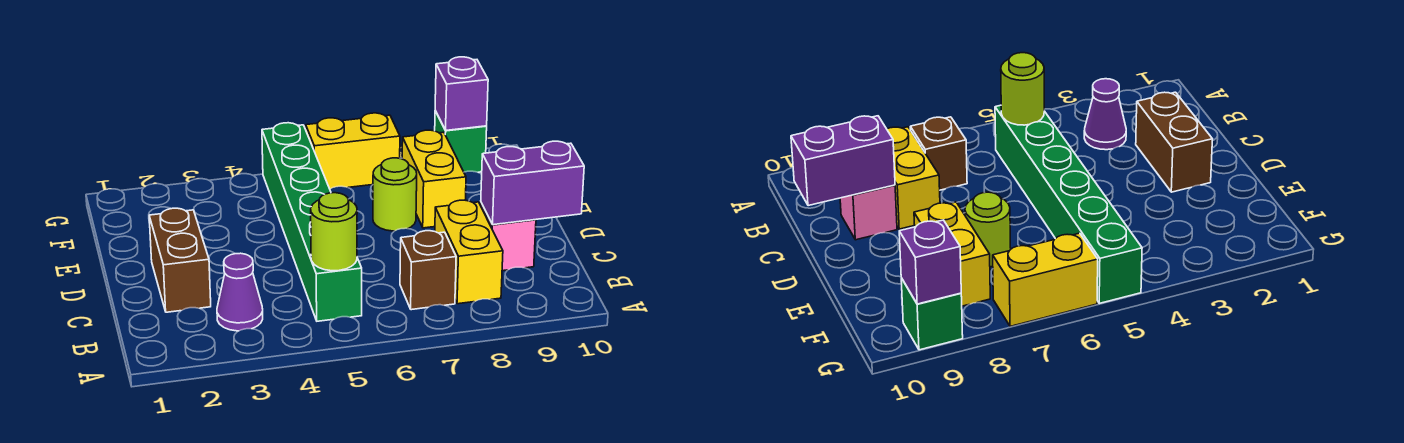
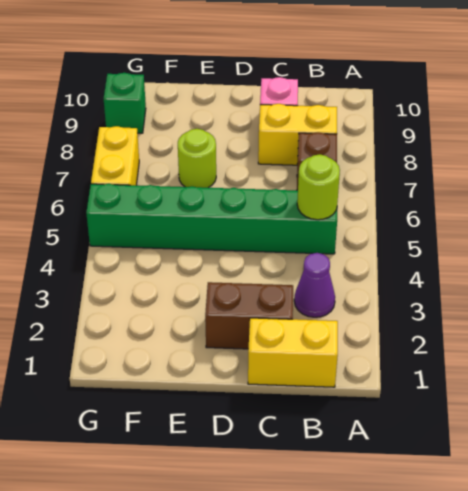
purple brick C9:C10 level 2 -> none
yellow brick E8:F8 level 1 -> yellow brick B1:C1 level 1
purple brick G9 level 2 -> none

